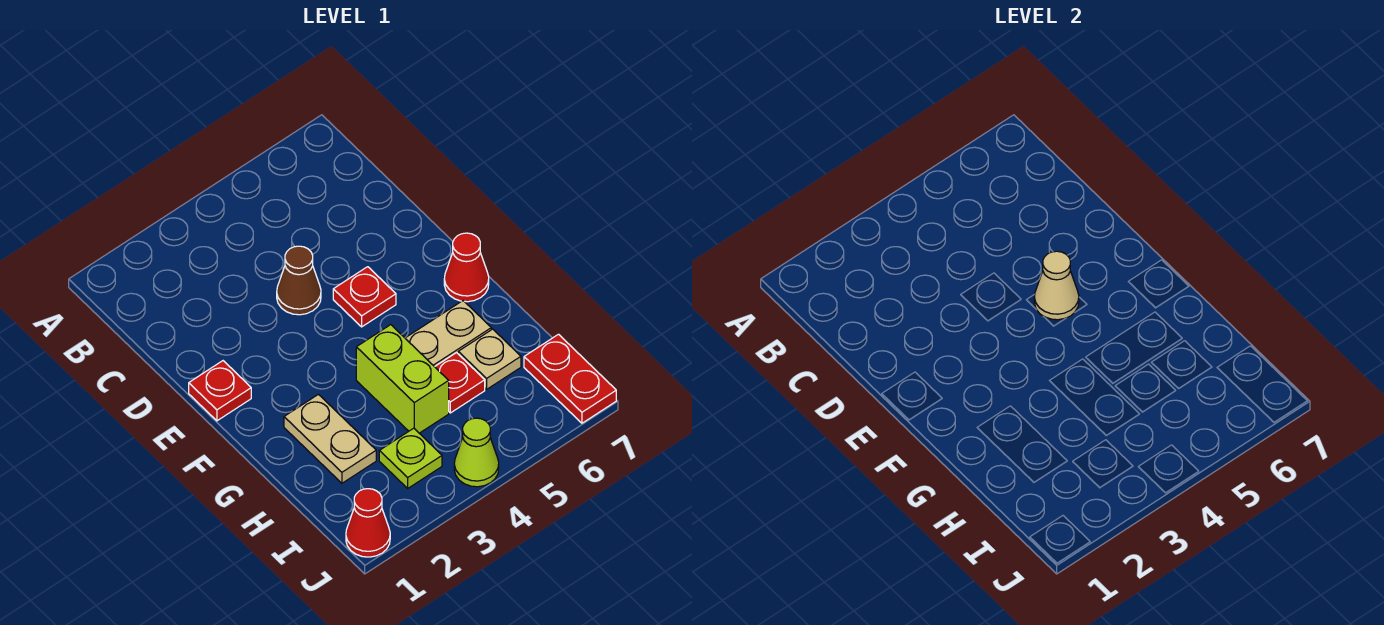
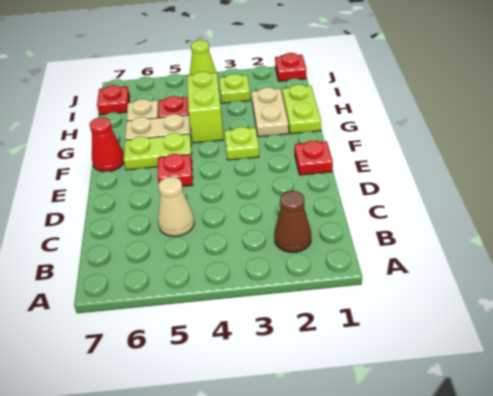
brown cone D4 level 1 -> brown cone B2 level 1
tan cone E5 level 2 -> tan cone C5 level 1
none -> lime plate F3 level 1
none -> lime plate F5:F6 level 1
none -> lime plate G1:H1 level 1
red plate I7:J7 level 1 -> red plate I7 level 1
red cone J1 level 1 -> red plate J1 level 1

